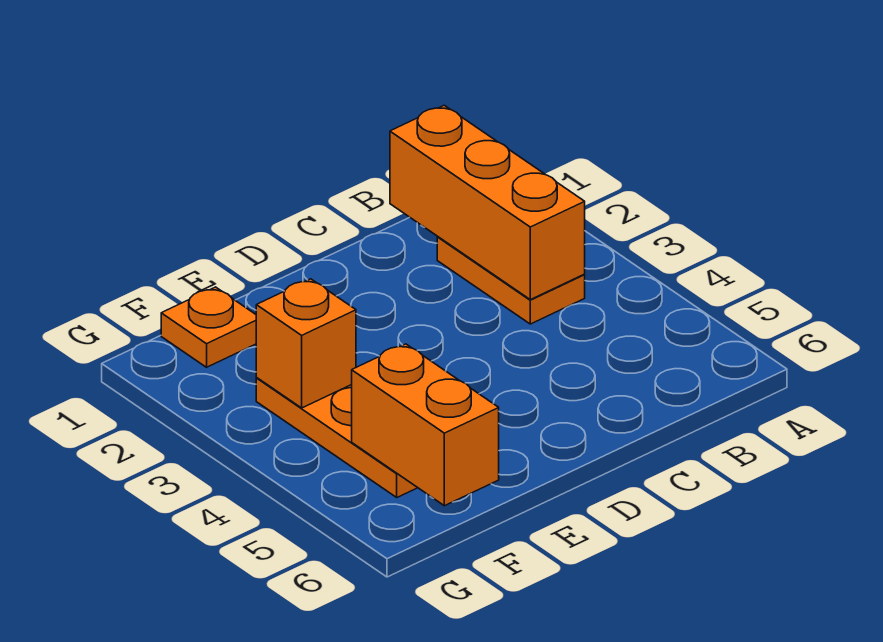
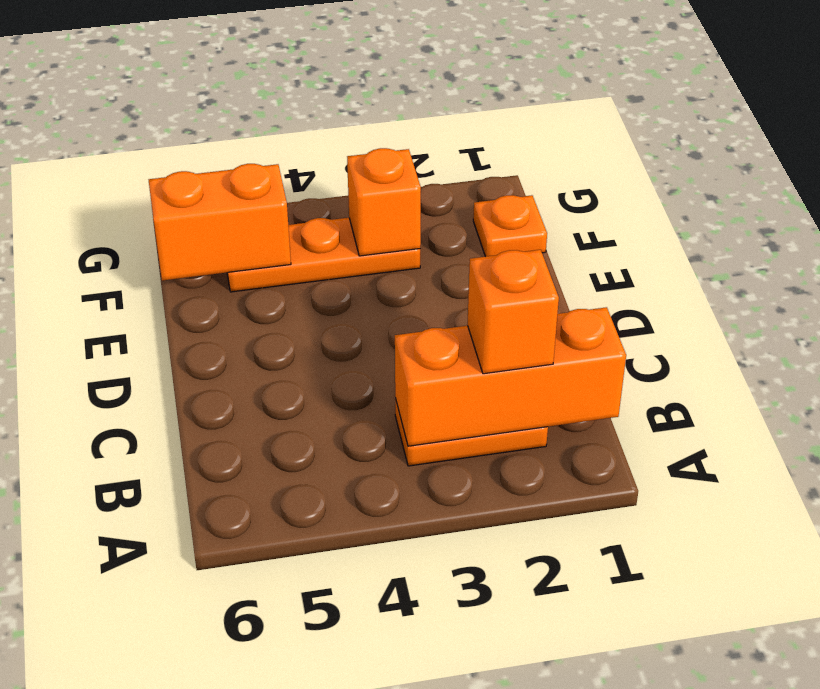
none -> orange brick B2 level 3

